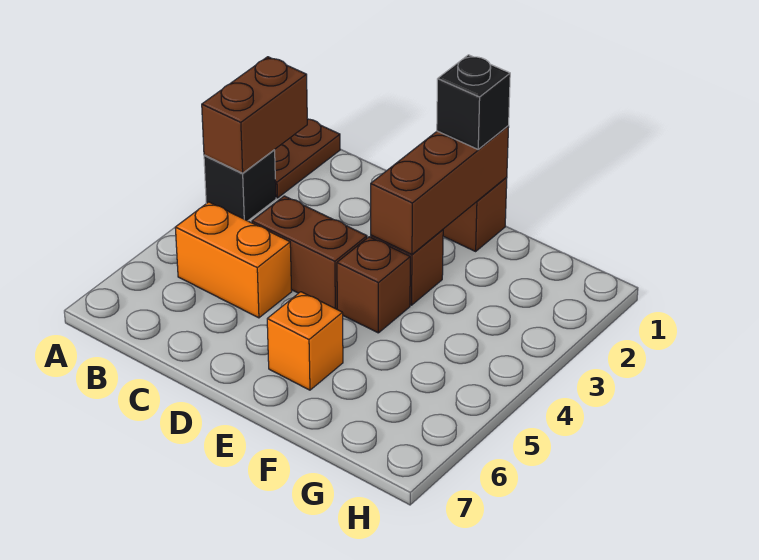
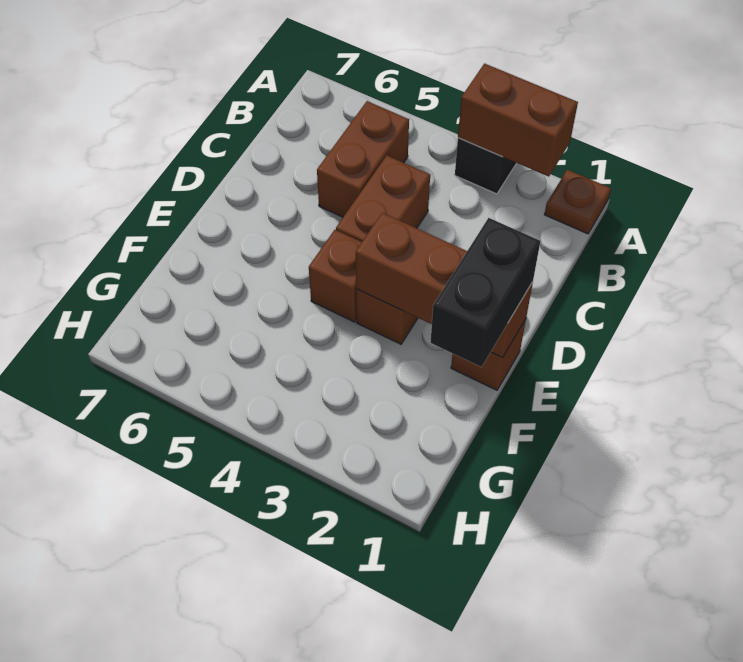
brown plate A1:A2 level 1 -> brown plate A1 level 1
orange brick B5:C5 level 1 -> brown brick B5:C5 level 1
black brick E1 level 3 -> black brick E1:F1 level 3
orange brick E6 level 1 -> none

